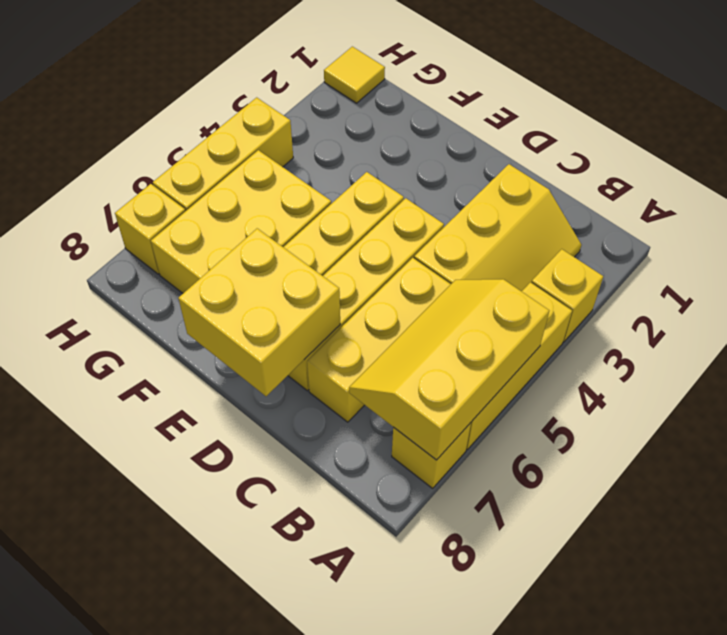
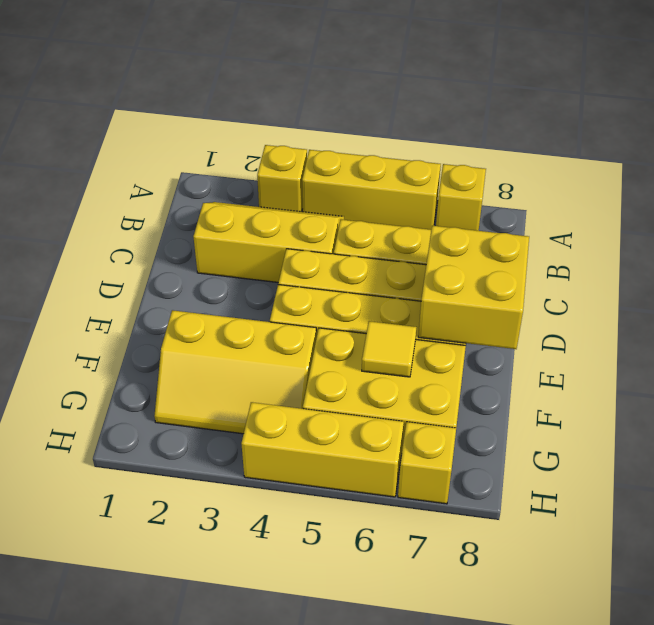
yellow slope A5:B7 level 2 top A -> yellow slope F2:G4 level 1 top F
yellow tile H1 level 1 -> yellow tile F6 level 2

